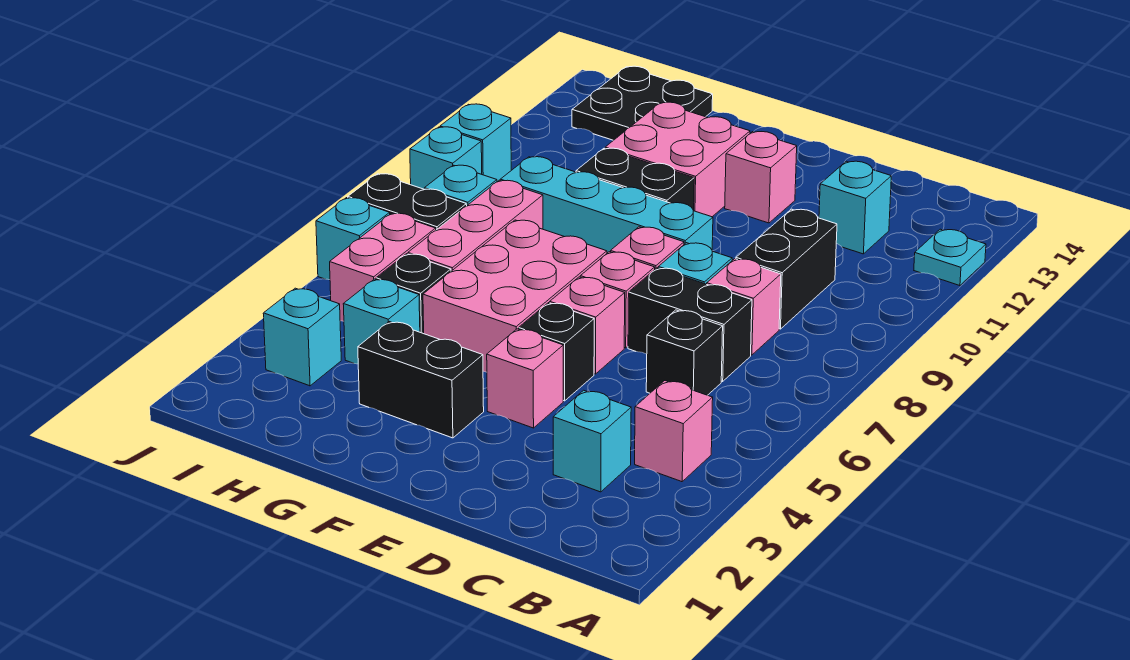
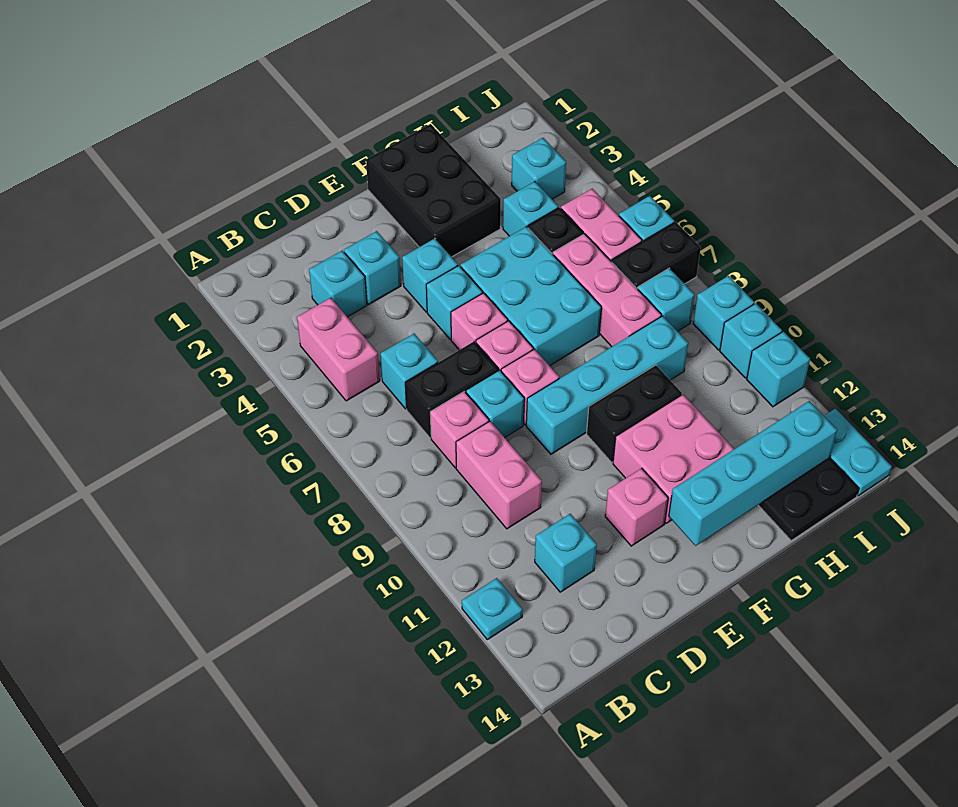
pink brick B4 level 1 -> pink brick B4:B5 level 1
black brick C6 level 1 -> cyan brick C6 level 1
black brick C9:C10 level 1 -> pink brick C9:C10 level 1
none -> cyan brick D3 level 1
pink brick E4 level 1 -> cyan brick E4 level 1
black brick E5 level 1 -> cyan brick E5 level 1
black brick F3:G3 level 1 -> black brick F1:G3 level 1
pink brick F5:G7 level 1 -> cyan brick F5:G7 level 1
none -> cyan brick F13:I13 level 2
none -> cyan brick J11 level 1
none -> cyan plate J13:J14 level 1

